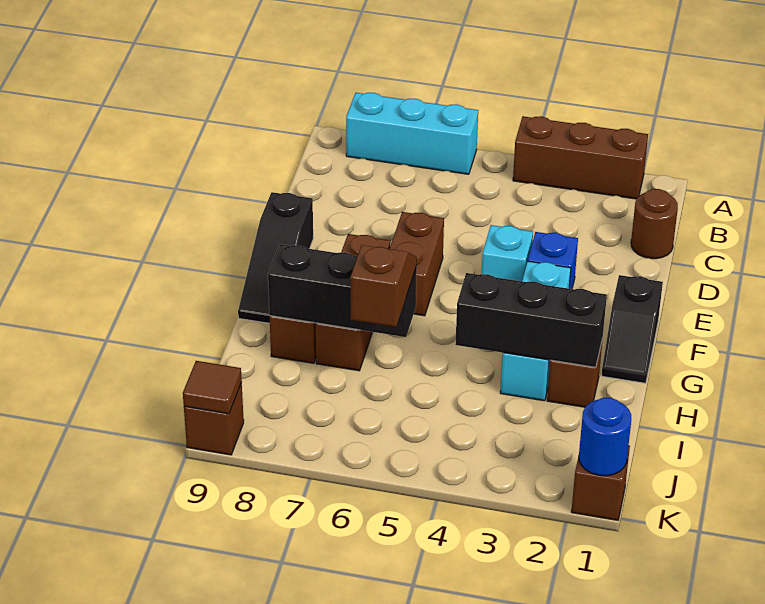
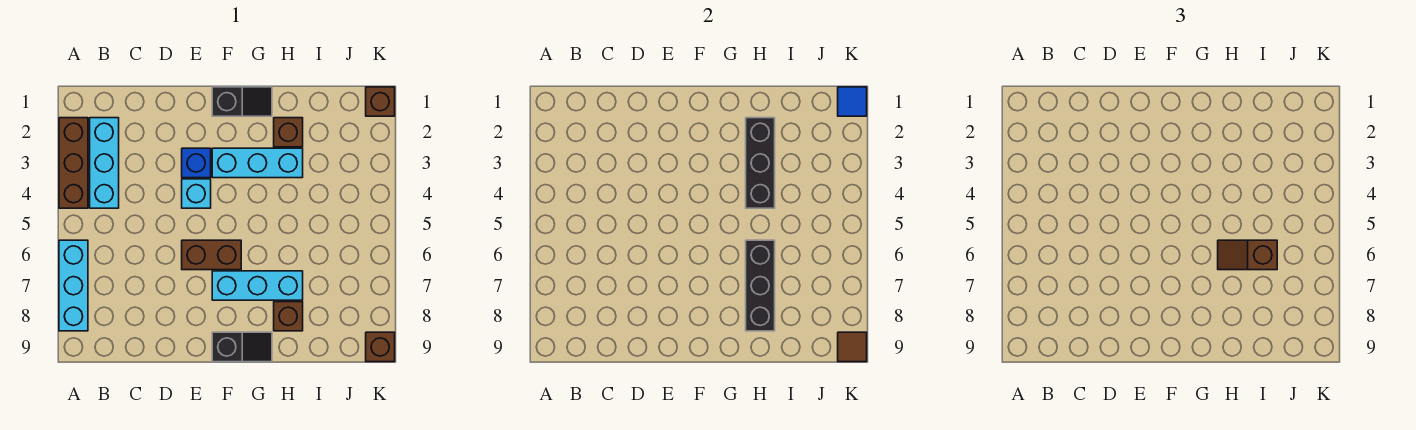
none -> cyan brick B2:B4 level 1
brown round brick C1 level 1 -> none
black slope E9:G9 level 1 top E -> black slope F9:G9 level 1 top F
brown brick F7:H7 level 1 -> cyan brick F7:H7 level 1
blue round brick K1 level 2 -> blue tile K1 level 2

